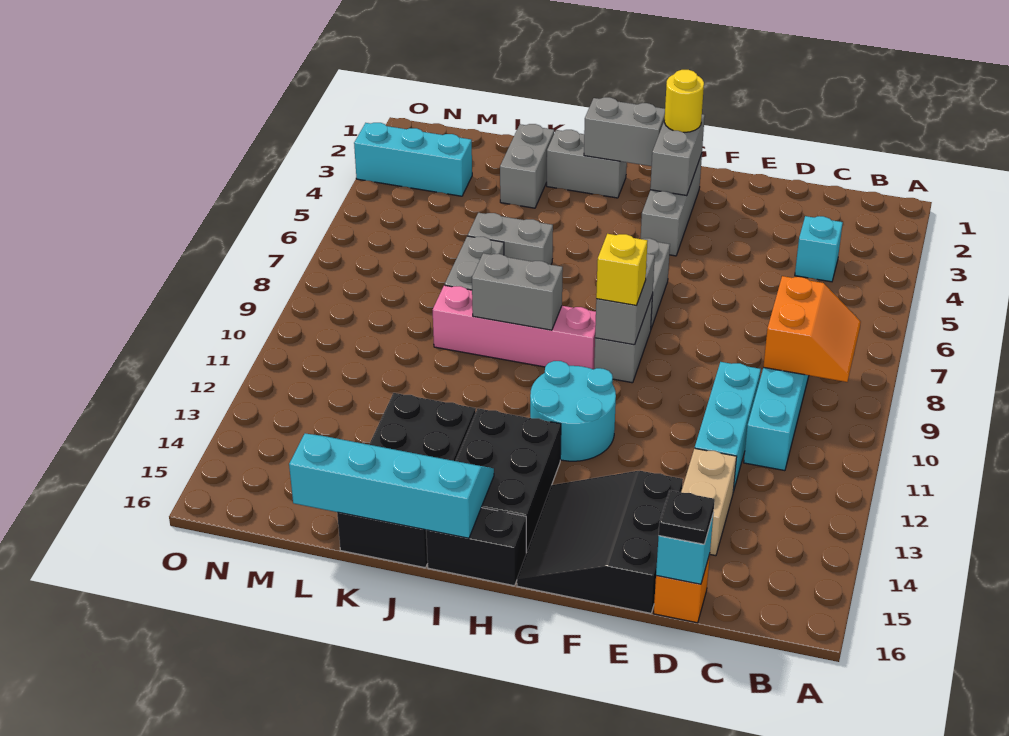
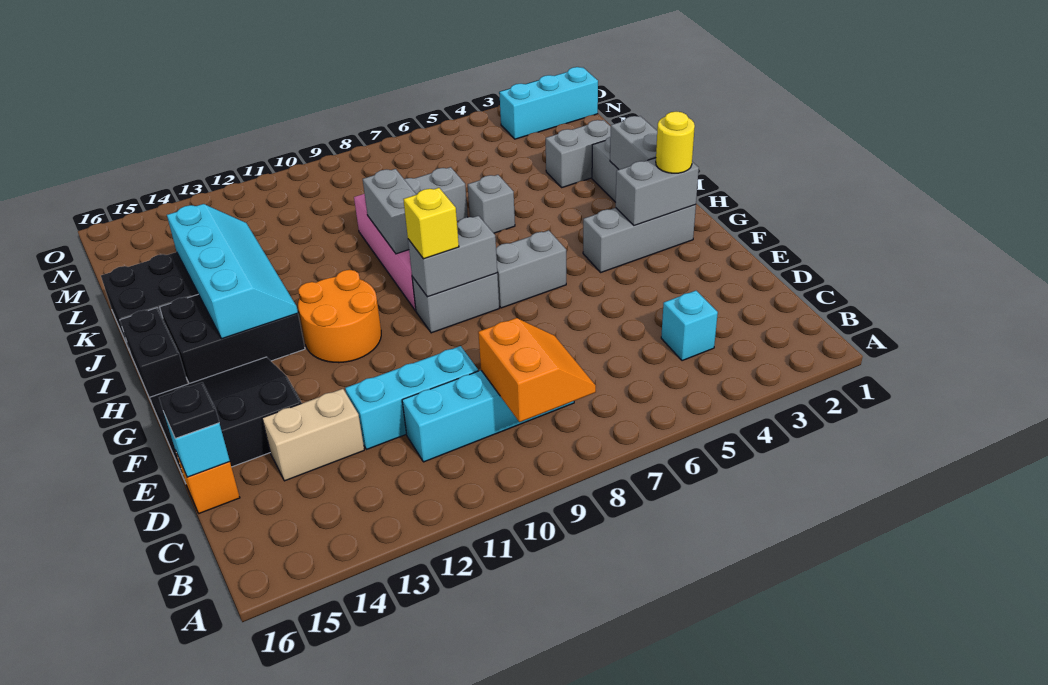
orange slope B8:C9 level 2 top C -> orange slope B8:C9 level 2 top 9
cyan round brick G11:H12 level 1 -> orange round brick G11:H12 level 1
cyan slope I15:L16 level 2 top 16 -> cyan slope H13:K14 level 2 top 14
grey brick J6:K6 level 1 -> grey brick J6 level 1
cyan brick M3:O3 level 1 -> cyan brick N1:N3 level 1

